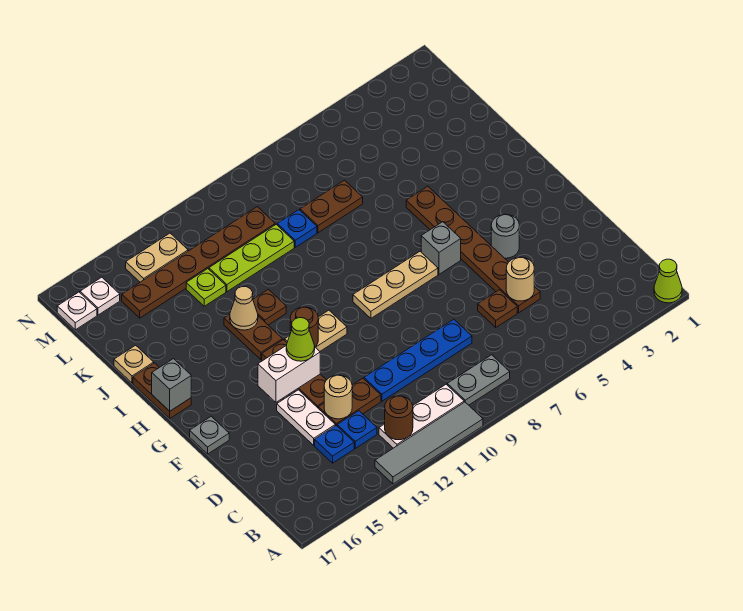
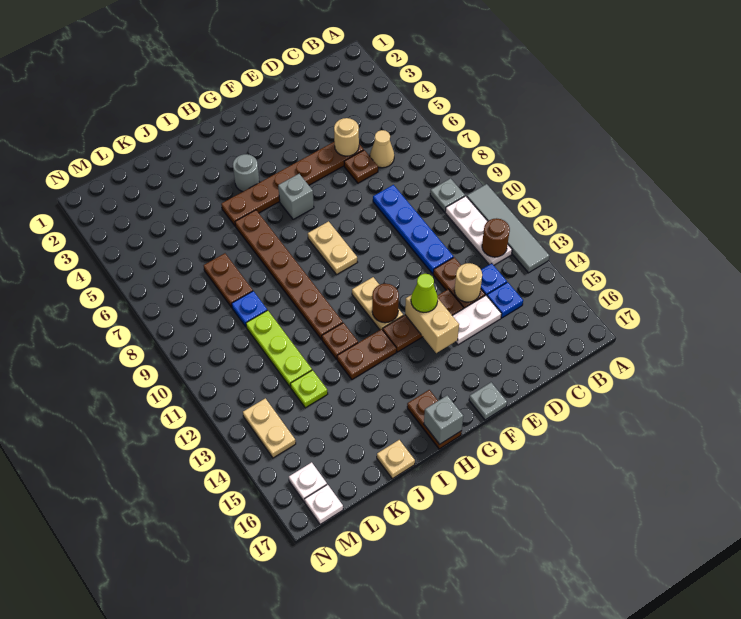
lime cone A1 level 1 -> none
grey plate B8:B9 level 1 -> grey plate B9 level 1
grey round brick F4 level 1 -> grey round brick H4 level 1
white brick F13:F14 level 2 -> tan brick F13:F14 level 2
tan plate G7:G9 level 1 -> tan plate G8:G9 level 1
brown plate H17:I17 level 1 -> brown plate H16:H17 level 1
tan cone I13 level 2 -> tan cone C6 level 1
brown plate L10:L15 level 1 -> brown plate I6:I11 level 1

